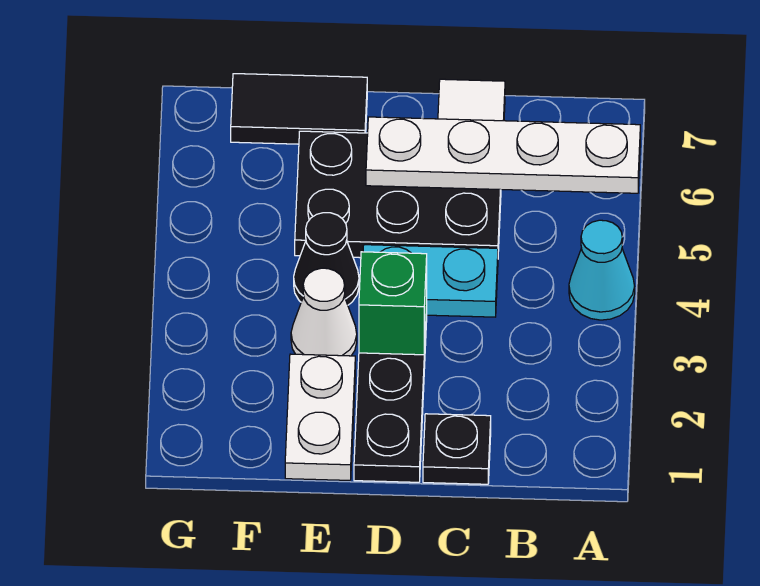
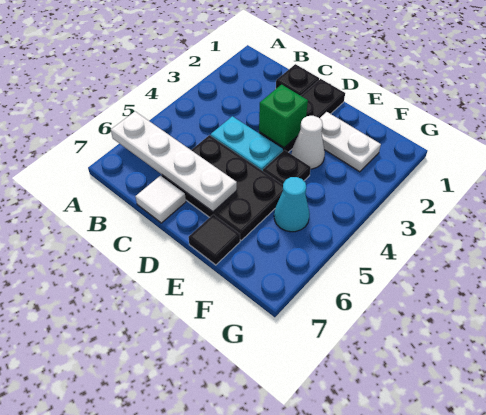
cyan cone A4 level 1 -> cyan cone F5 level 1
white plate E1:E2 level 1 -> white plate E2:F2 level 1
black cone E4 level 1 -> black plate E4 level 1
black tile E7:F7 level 1 -> black tile E7 level 1

